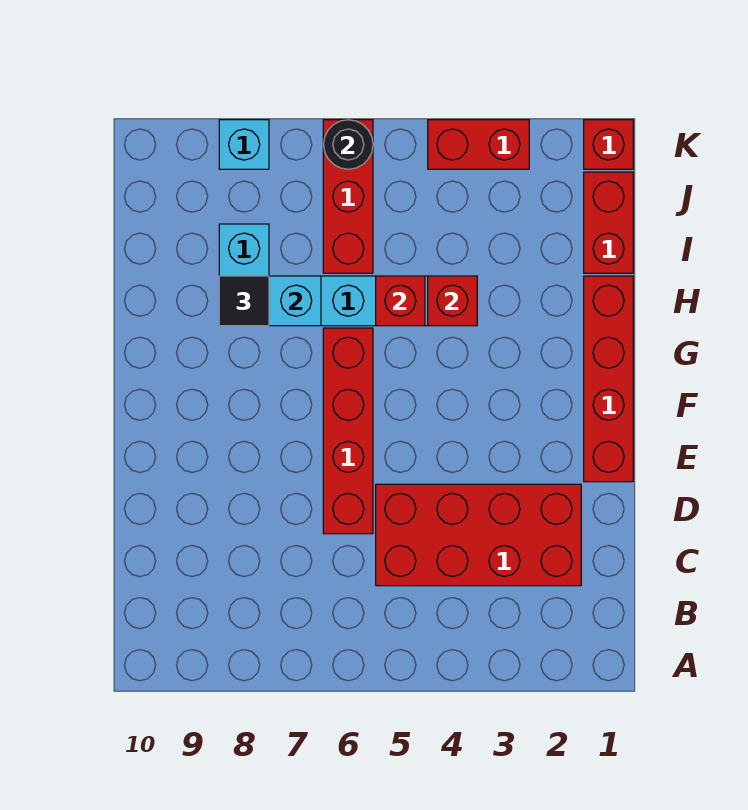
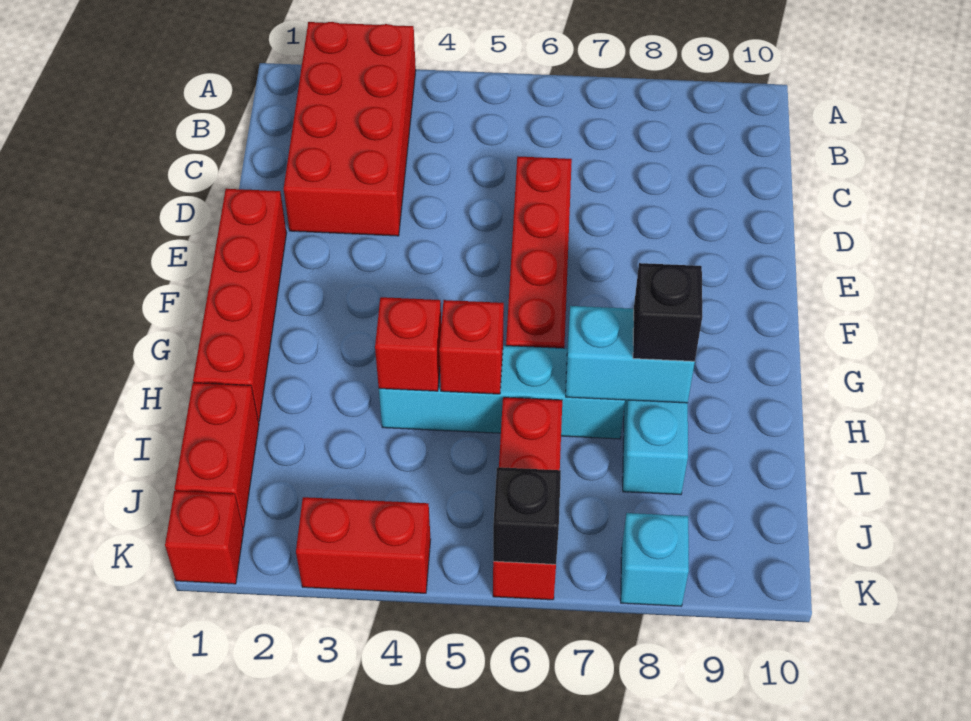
red brick C2:D5 level 1 -> red brick A2:D3 level 1
black tile H8 level 3 -> black brick H8 level 3
black round brick K6 level 2 -> black brick K6 level 2

